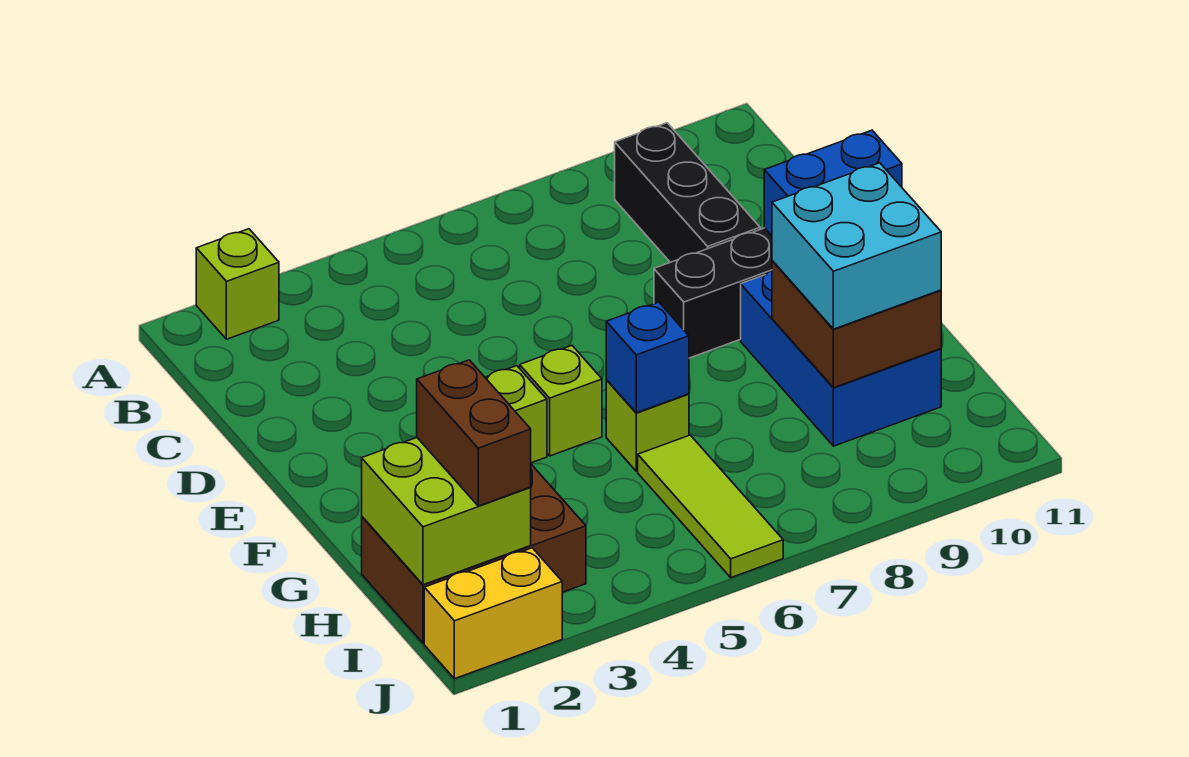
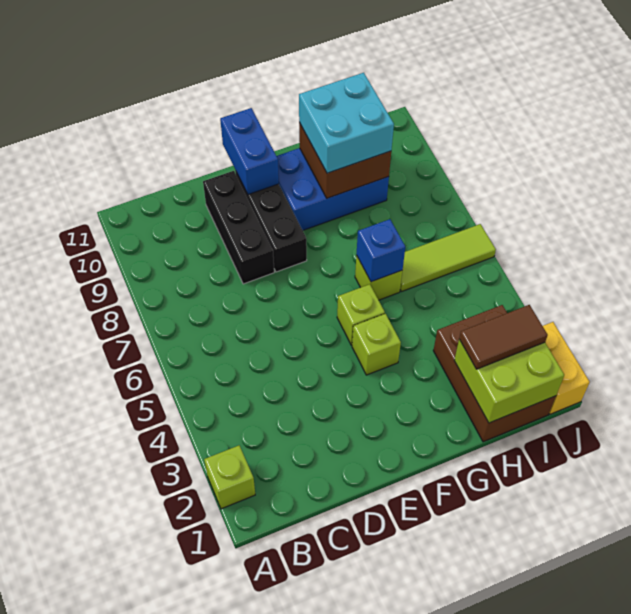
black brick B9:D9 level 1 -> black brick D8:D10 level 1
brown brick H2:I2 level 3 -> brown tile H2:I2 level 3

